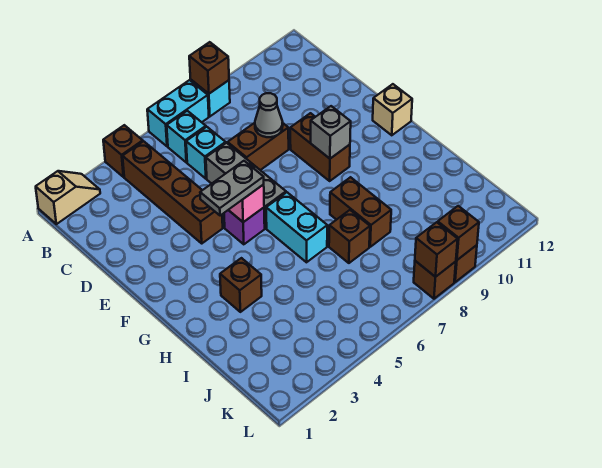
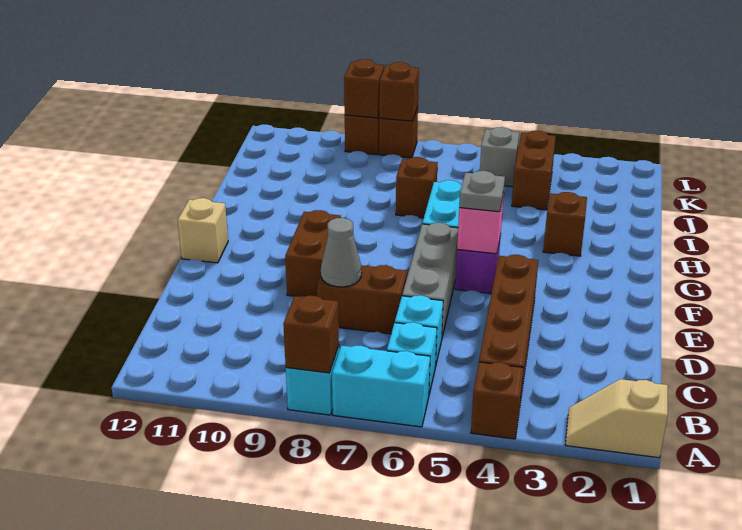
grey plate F4:F5 level 3 -> grey plate F5 level 3
grey brick F9 level 2 -> grey brick K5 level 1
brown brick H8:I8 level 1 -> brown brick J4:K4 level 1

